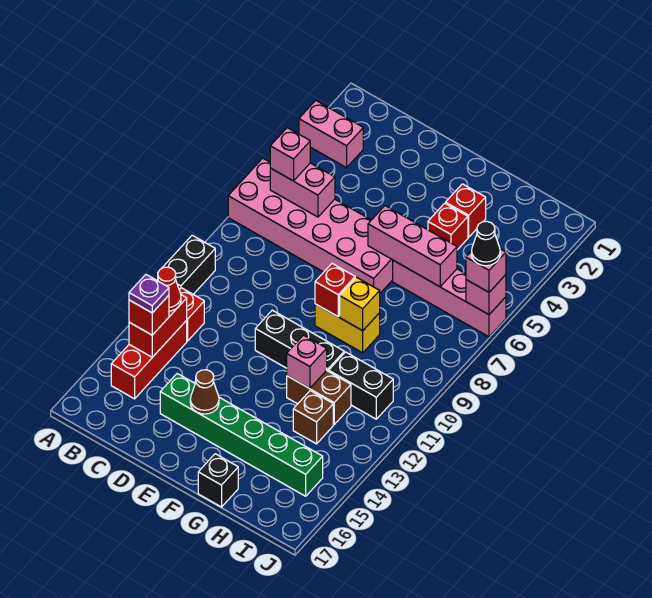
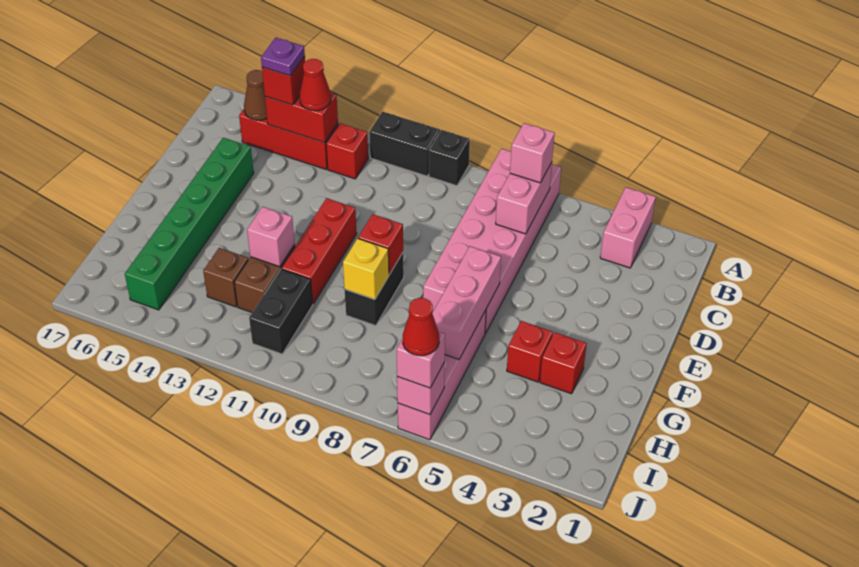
black brick E11:G11 level 1 -> red brick E11:G11 level 1
brown cone E15 level 2 -> brown cone B15 level 2
yellow brick F9:G9 level 1 -> black brick F9:G9 level 1
black brick G17 level 1 -> black brick A9 level 1
black cone J6 level 4 -> red cone J6 level 4

